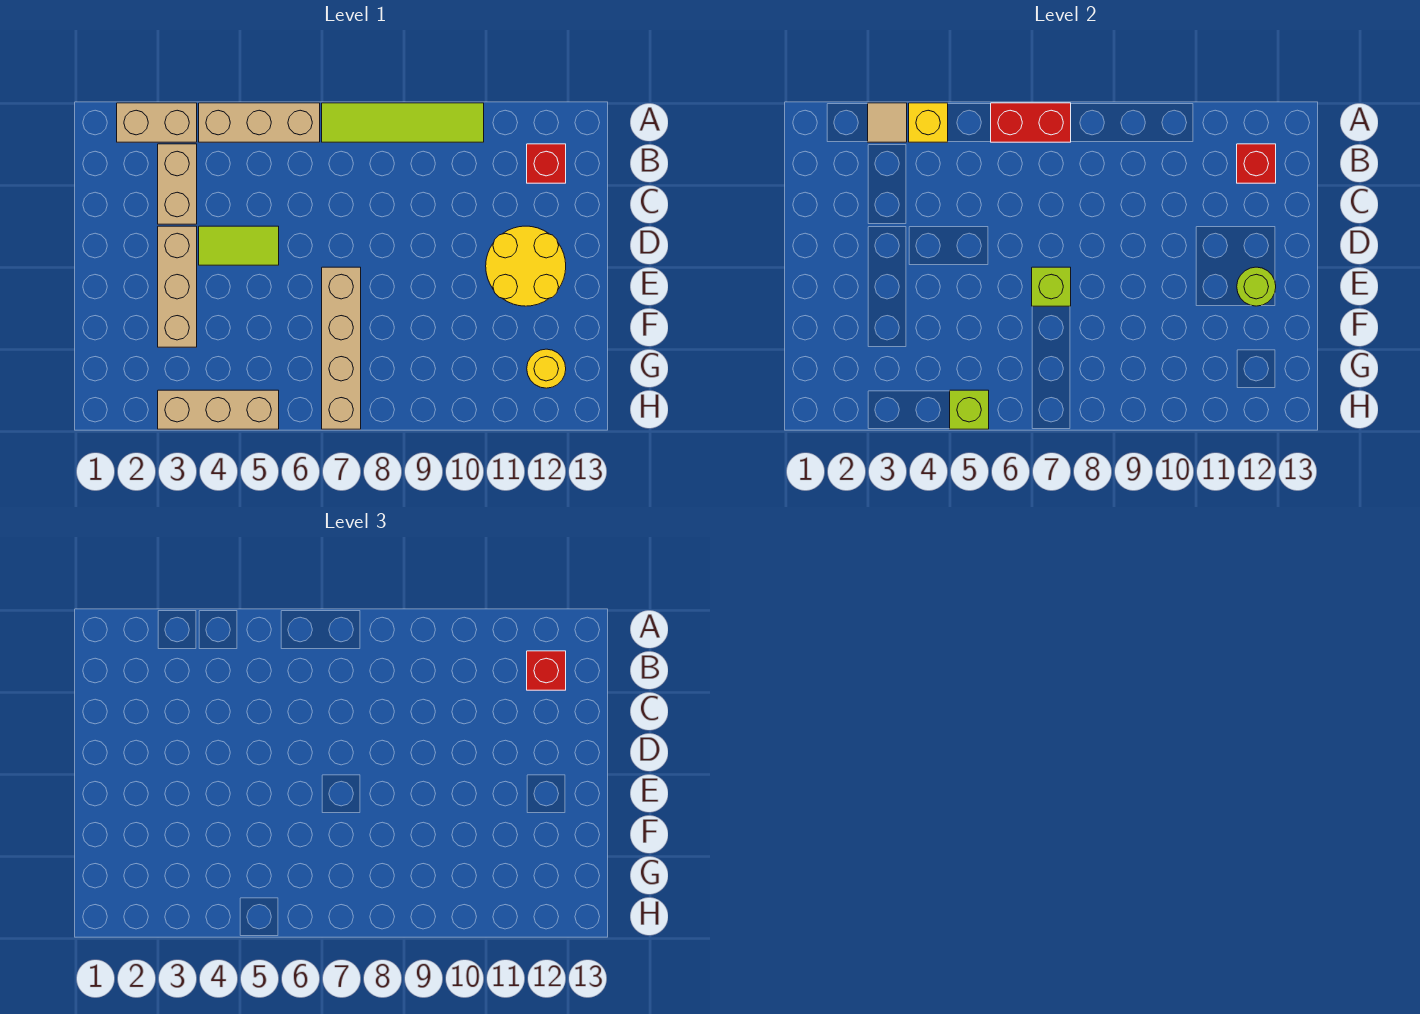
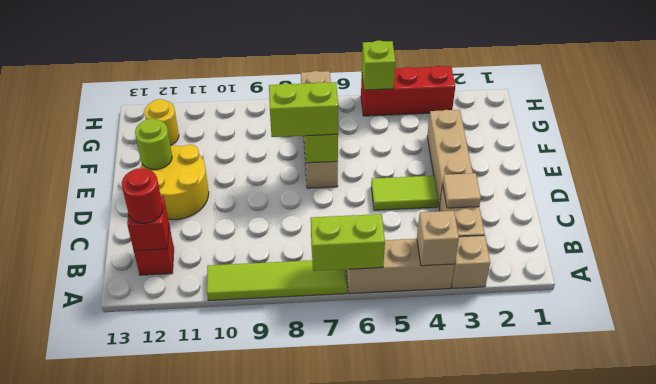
tan brick A2:A3 level 1 -> tan brick A3 level 1
tan tile A3 level 2 -> tan tile C3 level 2
yellow brick A4 level 2 -> tan brick A4 level 2
red brick A6:A7 level 2 -> lime brick A6:A7 level 2
red brick B12 level 3 -> red round brick B12 level 3
none -> lime brick E7:E8 level 3
tan brick H3:H5 level 1 -> red brick H3:H5 level 1

